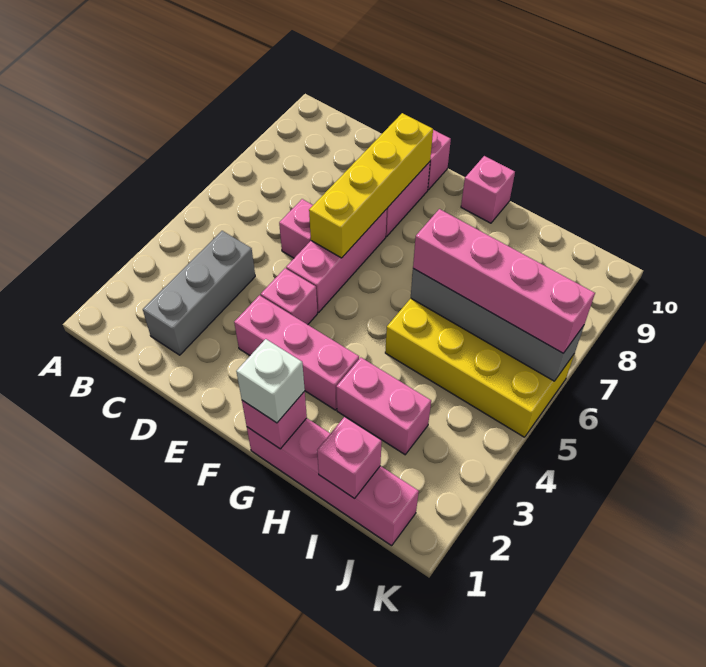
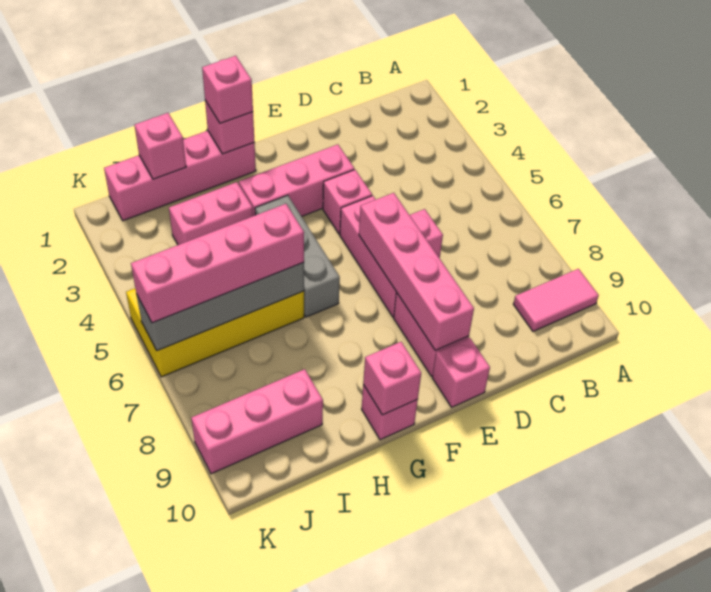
none -> pink tile A9:B9 level 1
grey brick C2:C4 level 1 -> grey brick G4:G6 level 1
yellow brick E6:E9 level 2 -> pink brick E6:E9 level 2
white brick G1 level 3 -> pink brick G1 level 3
none -> pink brick G10 level 2
none -> pink brick I9:K9 level 1

